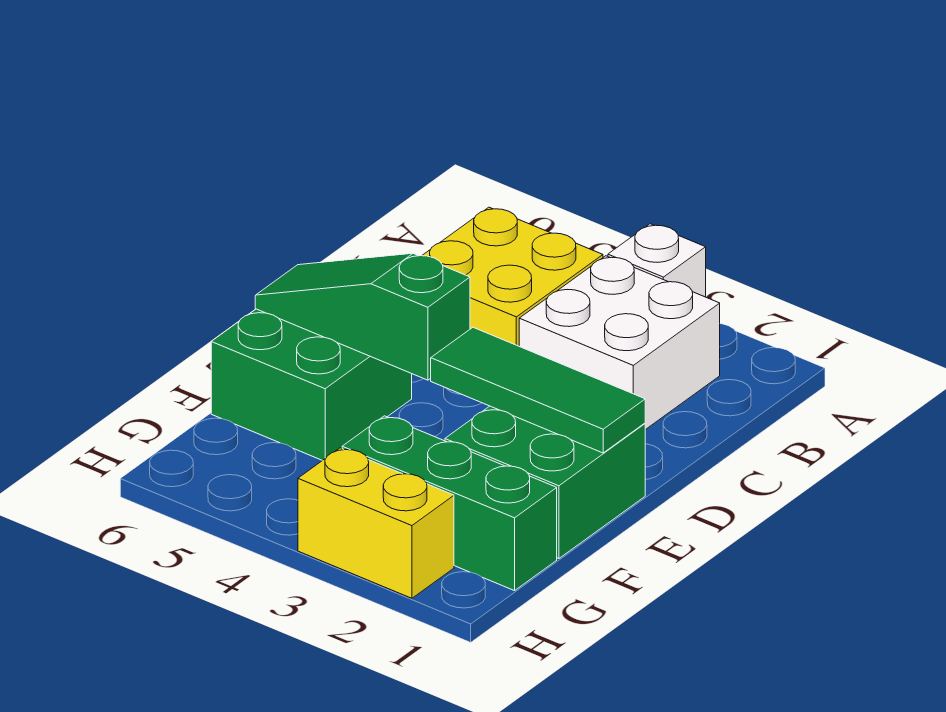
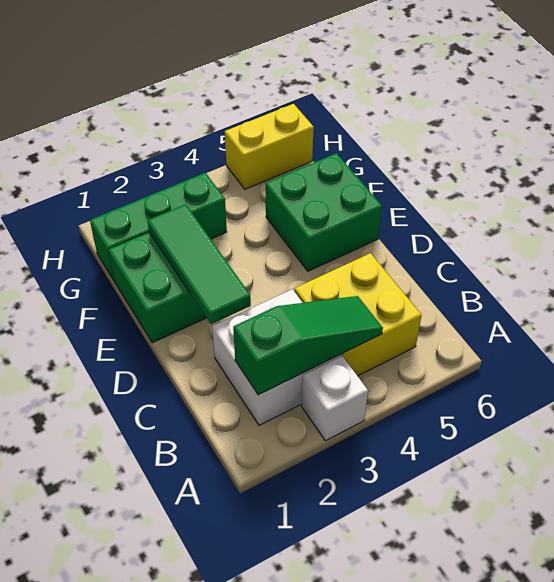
green tile E1:E3 level 2 -> green tile D2:F2 level 2
green slope E4:E6 level 2 top 4 -> green slope B2:B4 level 2 top 2
yellow brick H2:H3 level 1 -> yellow brick H5:H6 level 1

